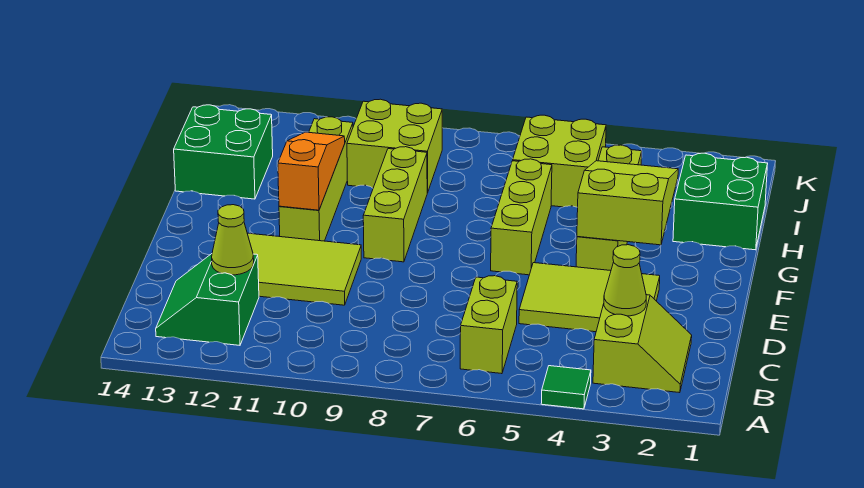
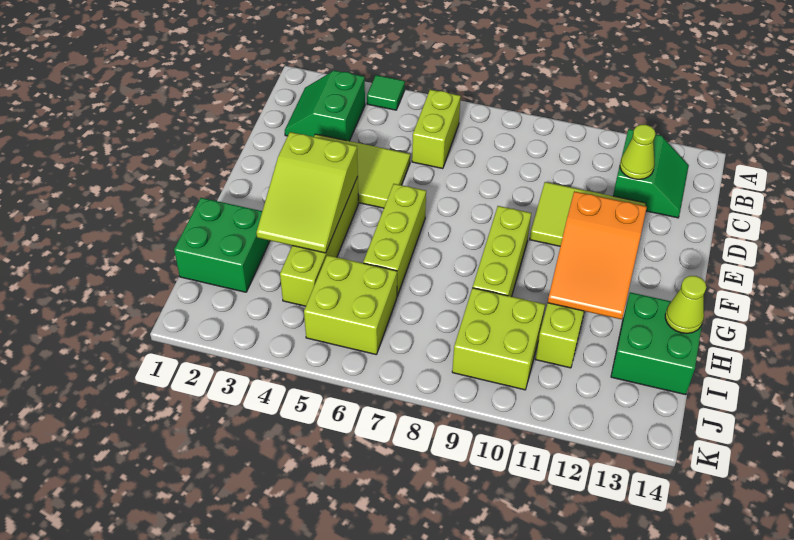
lime slope B2:C3 level 1 top 3 -> green slope B2:C3 level 1 top 3
lime cone C3 level 2 -> lime cone H14 level 2
orange slope F11:H11 level 2 top F -> orange slope F11:H12 level 2 top F

